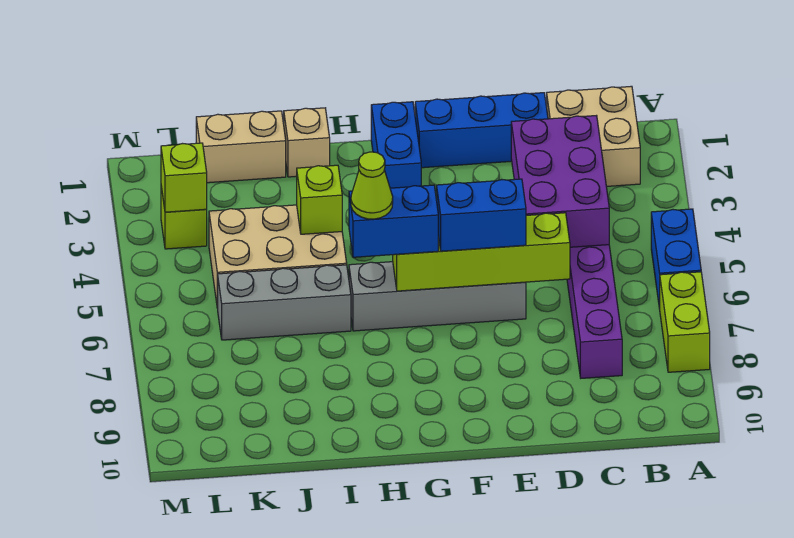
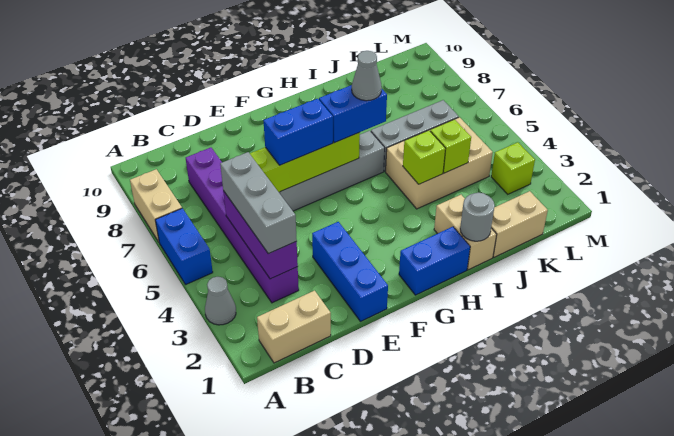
none -> grey cone A3 level 1
lime brick A7:A8 level 1 -> tan brick A7:A8 level 1
tan brick B1:C2 level 1 -> tan brick B1:C1 level 1
purple brick C3:D5 level 2 -> purple brick C3:C5 level 2
none -> grey brick C3:C5 level 3
blue brick D1:F1 level 1 -> blue brick E1:E3 level 1
blue brick G1:G2 level 1 -> blue brick G1:H1 level 1
lime cone H6 level 4 -> grey cone H6 level 4
tan brick I1 level 1 -> tan brick I1:I2 level 1
none -> grey round brick I1 level 2
lime brick L3 level 2 -> lime brick J4 level 2

